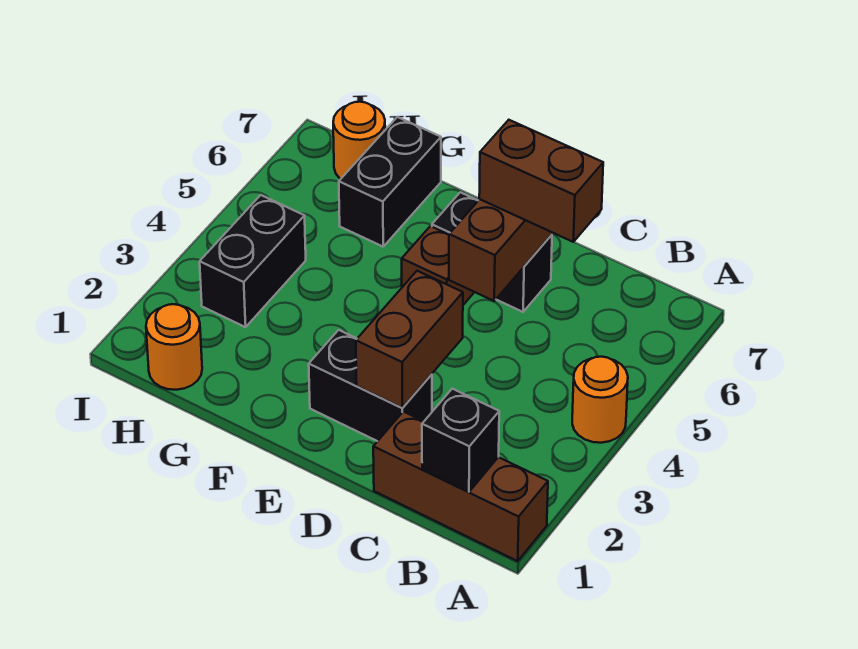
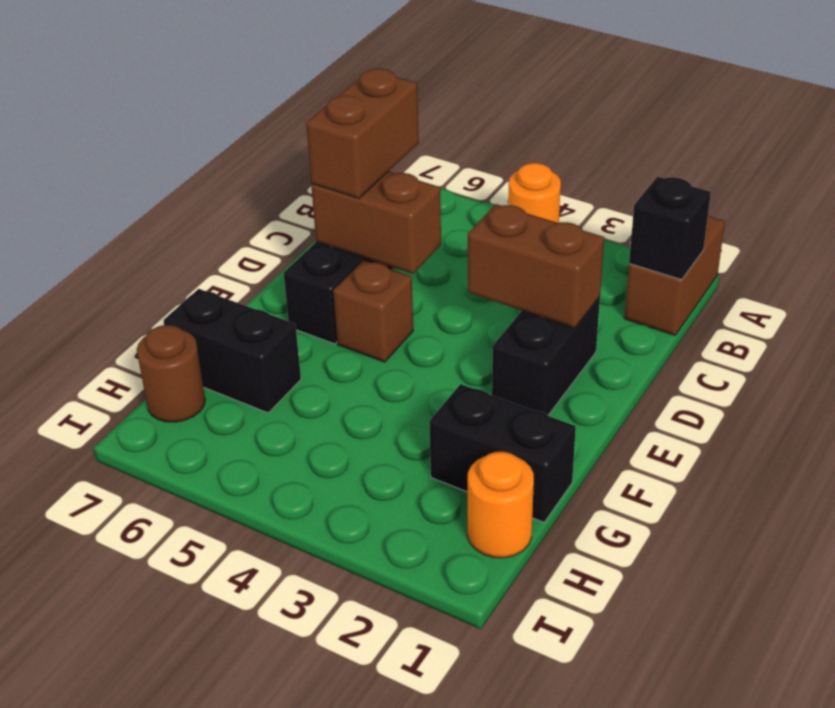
brown brick A1:C1 level 1 -> brown brick A1:B1 level 1
black brick H3:H4 level 1 -> black brick G1:G2 level 1
orange round brick H7 level 1 -> brown round brick H7 level 1

